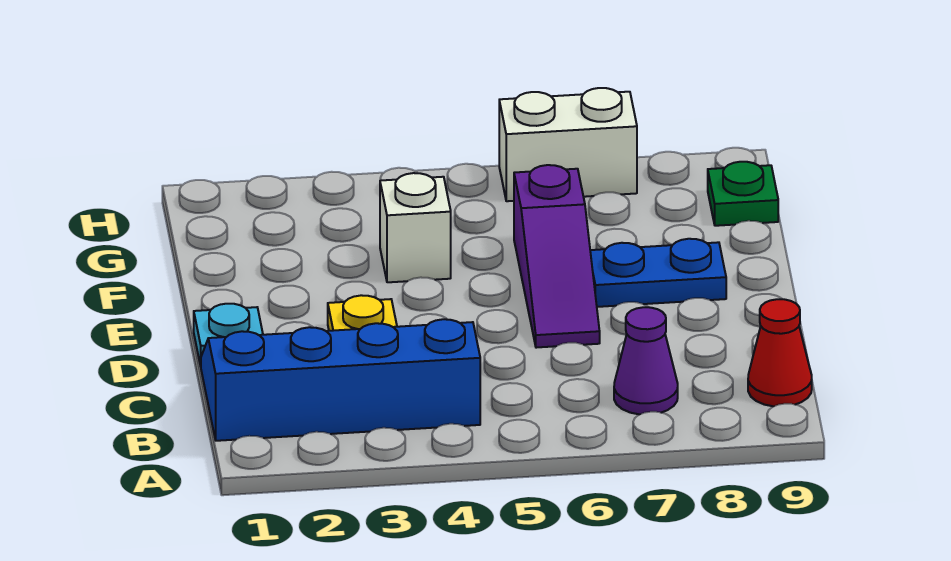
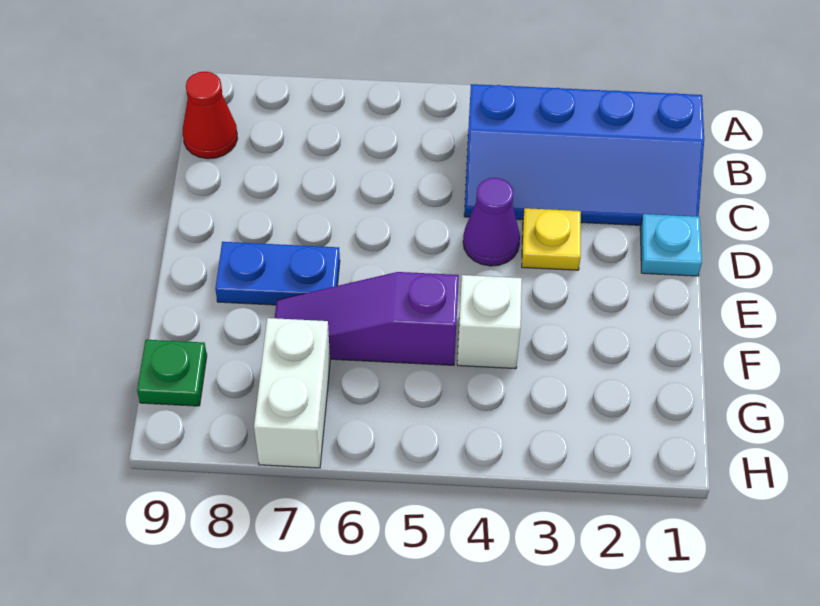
purple cone B7 level 1 -> purple cone D4 level 1
purple slope D6:F6 level 1 top F -> purple slope F5:F7 level 1 top 5
white brick H6:H7 level 1 -> white brick G7:H7 level 1

